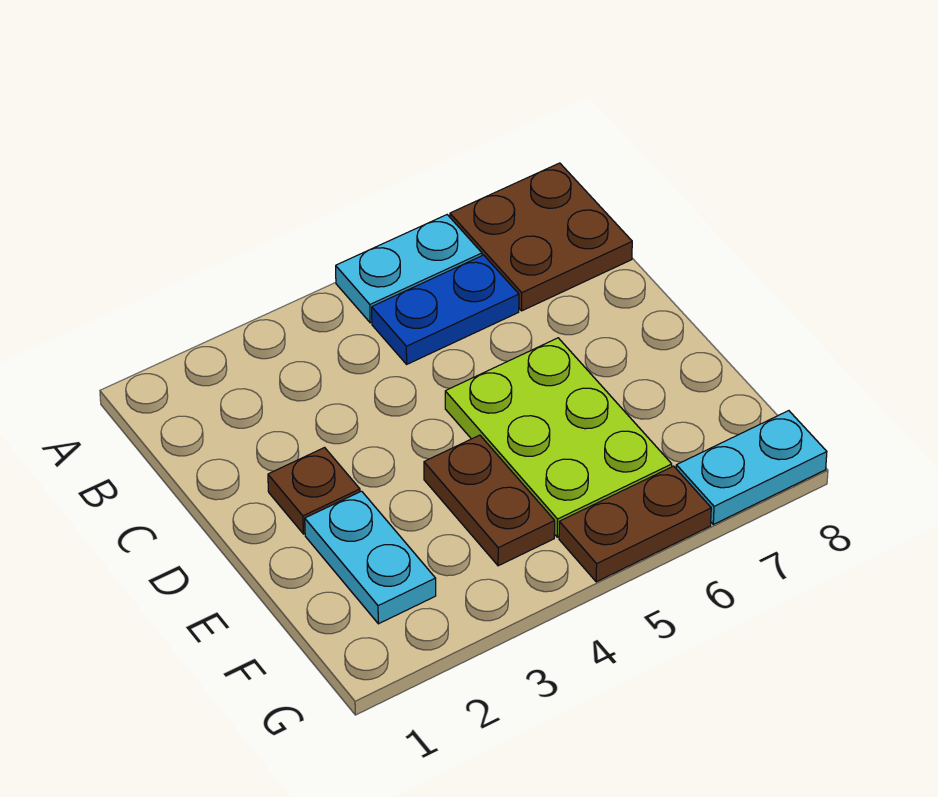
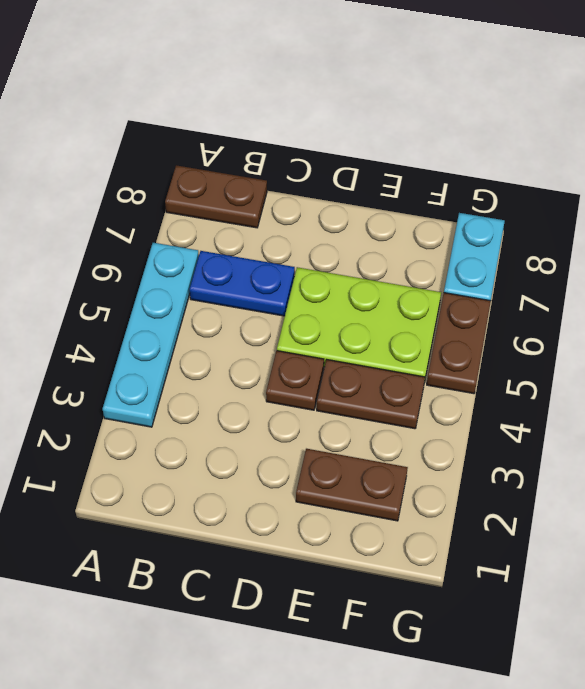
cyan plate A5:A6 level 1 -> cyan plate A3:A6 level 1
brown plate A7:B8 level 1 -> brown plate A8:B8 level 1
blue plate B5:B6 level 1 -> blue plate B6:C6 level 1
brown plate D2 level 1 -> brown plate D4 level 1
cyan plate E2:F2 level 1 -> brown plate E2:F2 level 1

